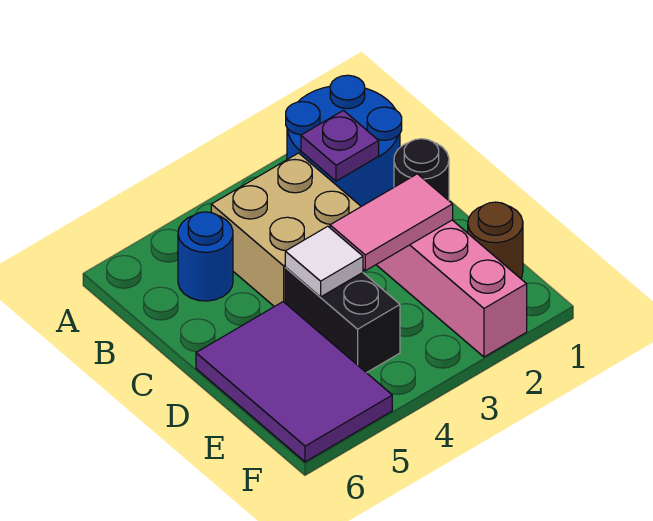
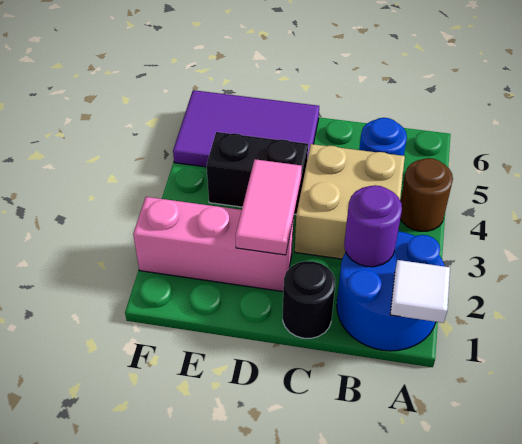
purple plate B2 level 2 -> purple round brick B2 level 2
white tile D4 level 2 -> white tile A1 level 2
brown round brick E1 level 1 -> brown round brick A4 level 1

